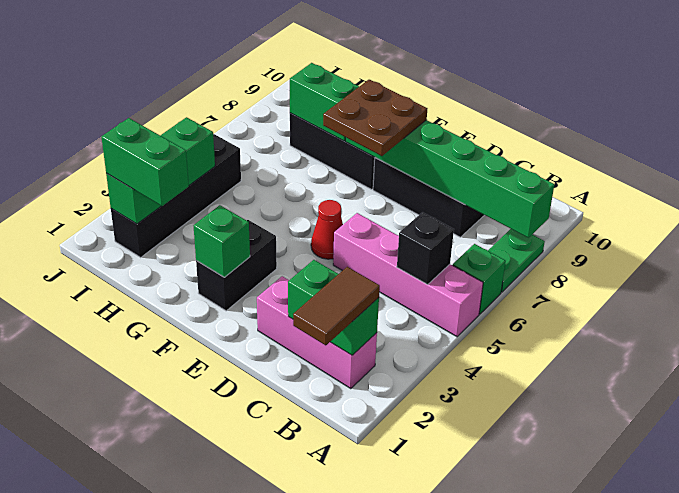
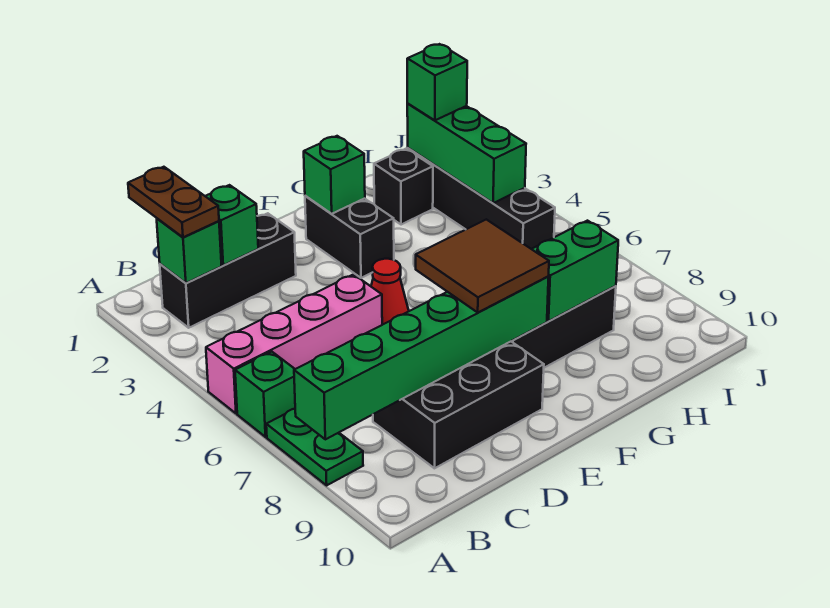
brown tile B1:B2 level 3 -> brown plate B1:B2 level 3
pink brick B2:D2 level 1 -> black brick B2:D2 level 1
black brick B5 level 2 -> black brick H2 level 1
brown plate E7:F8 level 3 -> brown tile E7:F8 level 3
green brick H2:I2 level 3 -> green brick I2 level 3

